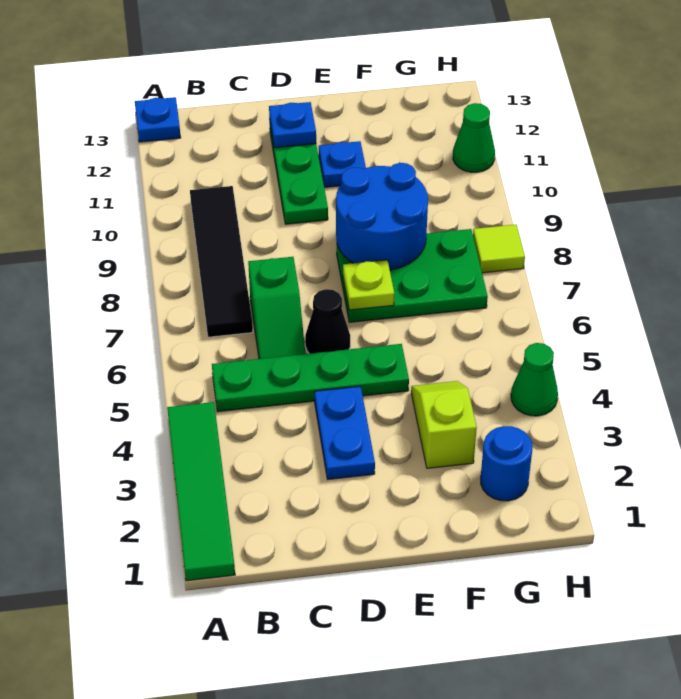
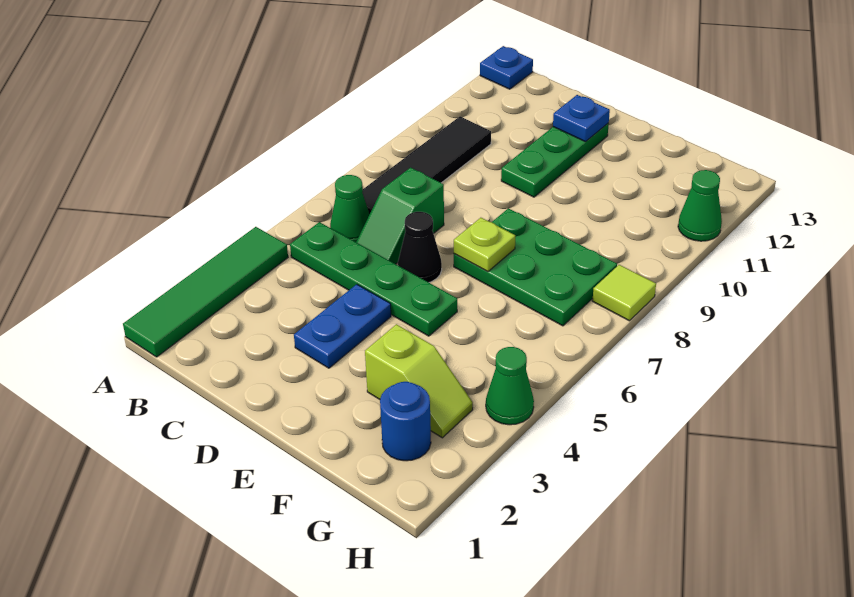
none -> green cone B6 level 1
blue round brick E8:F9 level 2 -> none
blue plate E11 level 1 -> none
lime slope F3:F4 level 1 top 3 -> lime slope F3:G3 level 1 top F

